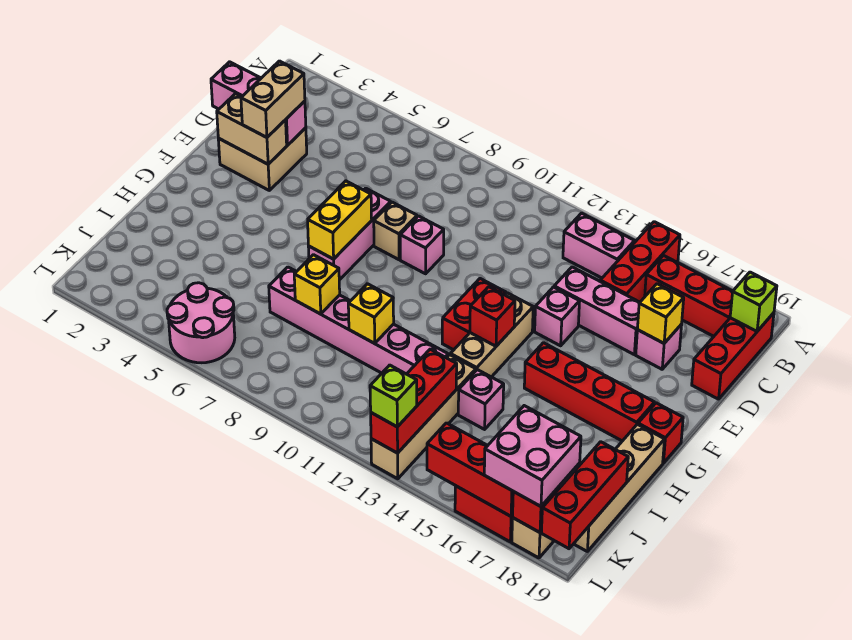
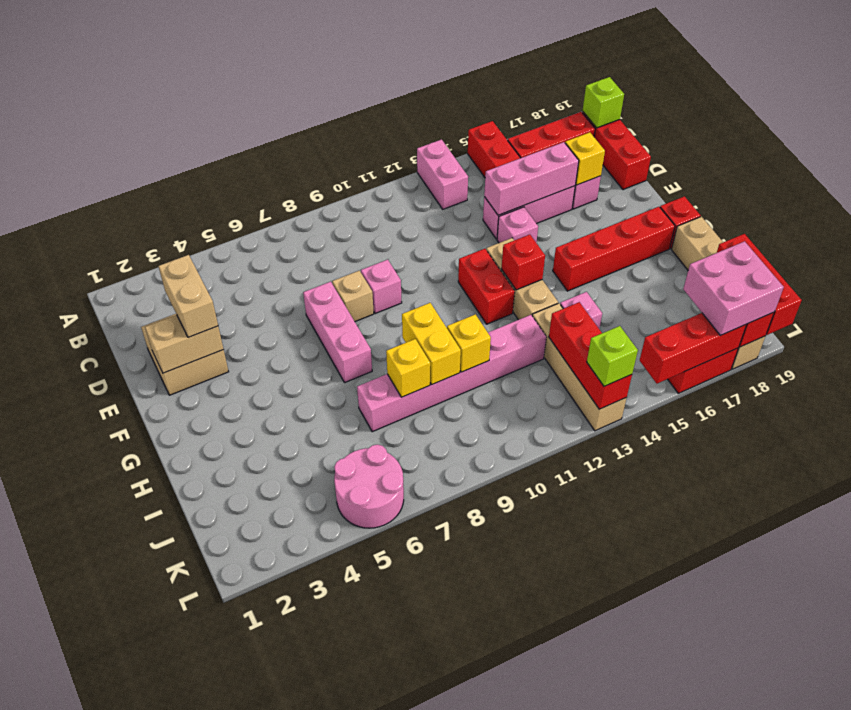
pink brick B13:B14 level 1 -> pink brick A13:B13 level 1
pink brick D1:D3 level 2 -> pink brick D14:D16 level 2
yellow brick F7:G7 level 2 -> yellow brick H9:I9 level 2

